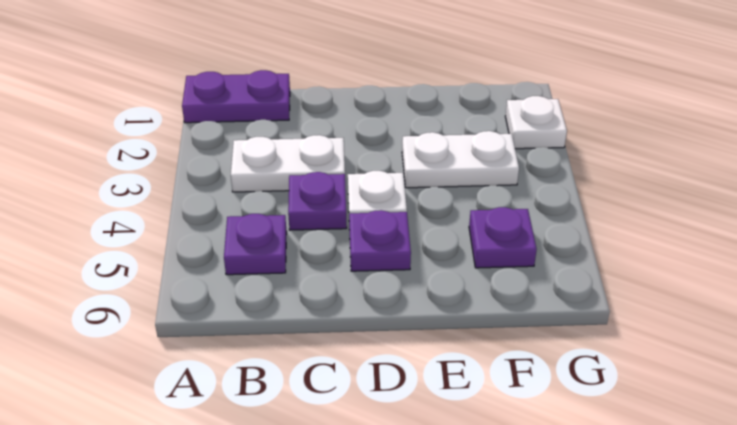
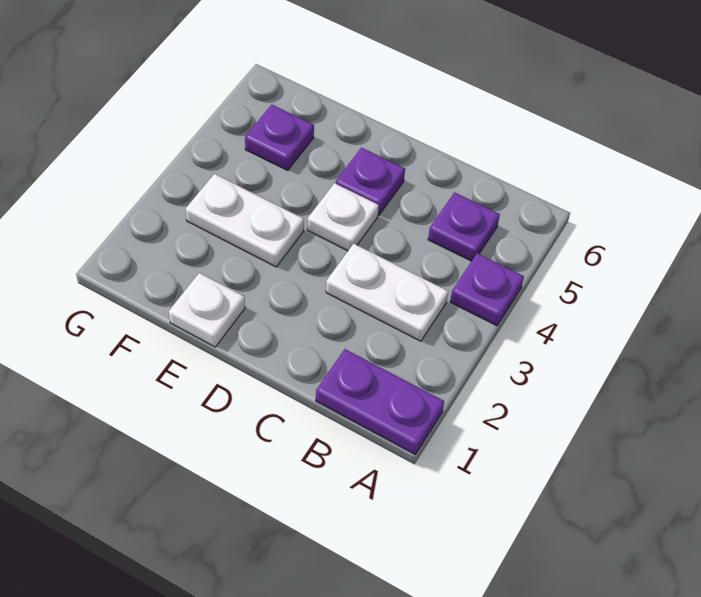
purple plate C4 level 1 -> purple plate A4 level 1
white plate G2 level 1 -> white plate E1 level 1

